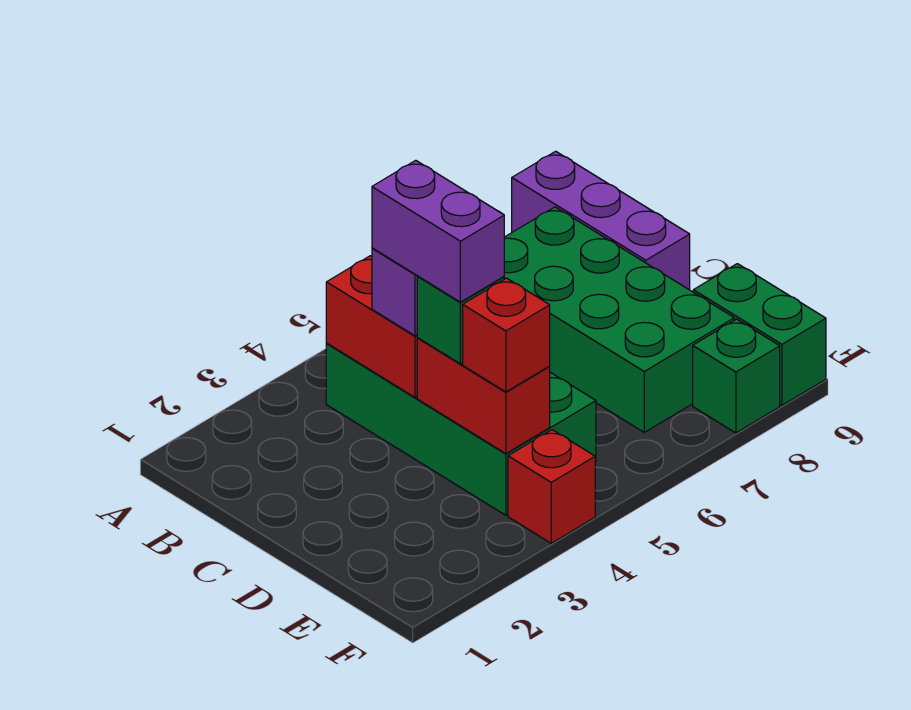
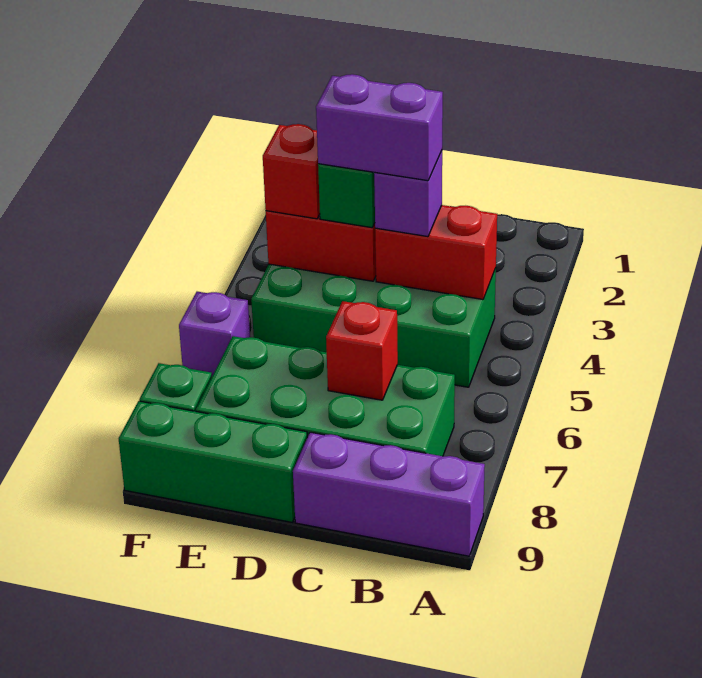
green brick E9:F9 level 1 -> green brick D9:F9 level 1
red brick F4 level 1 -> red brick C7 level 2
none -> purple brick F6 level 1

